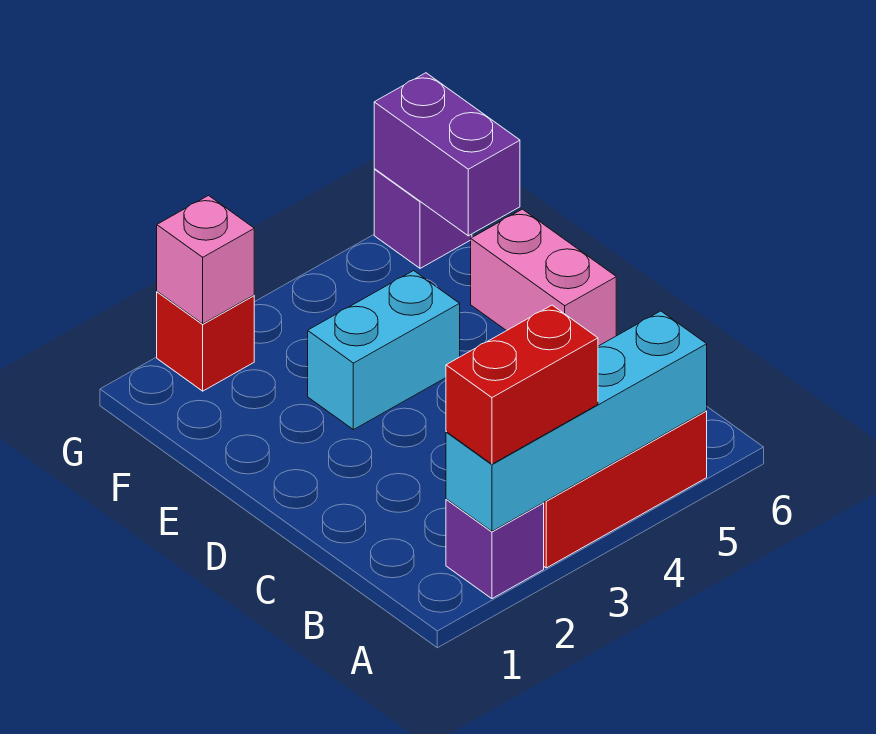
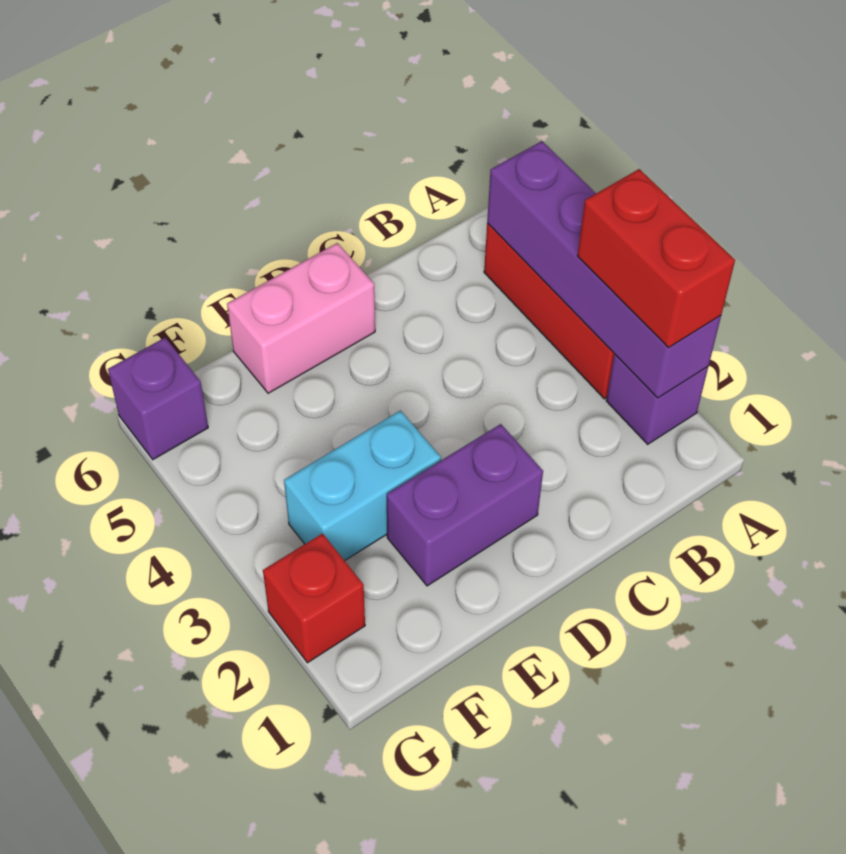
cyan brick A2:A5 level 2 -> purple brick A2:A5 level 2
cyan brick E3:E4 level 1 -> cyan brick E3:F3 level 1
purple brick F6:G6 level 2 -> purple brick D2:E2 level 1
pink brick G2 level 2 -> none

